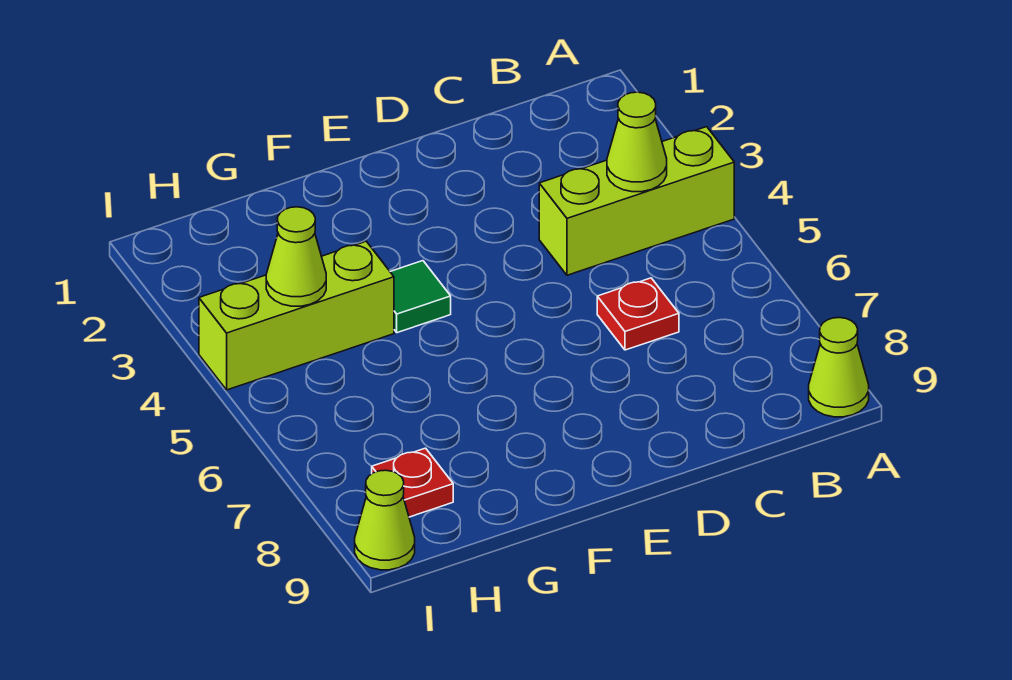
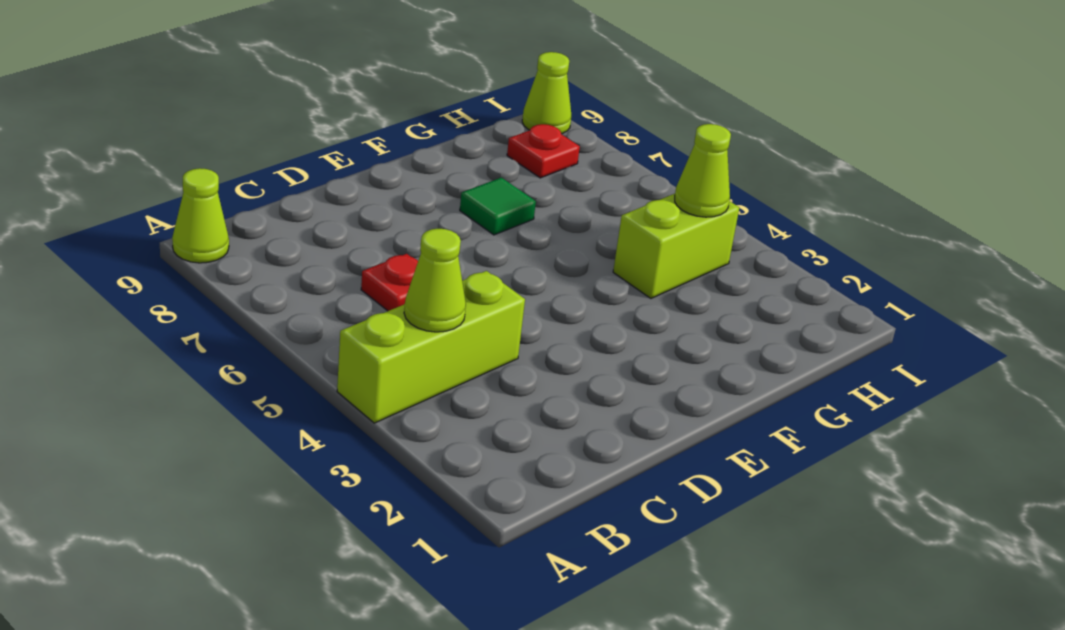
green tile F4 level 1 -> green tile F7 level 1
lime brick G4:I4 level 1 -> lime brick G4:H4 level 1

